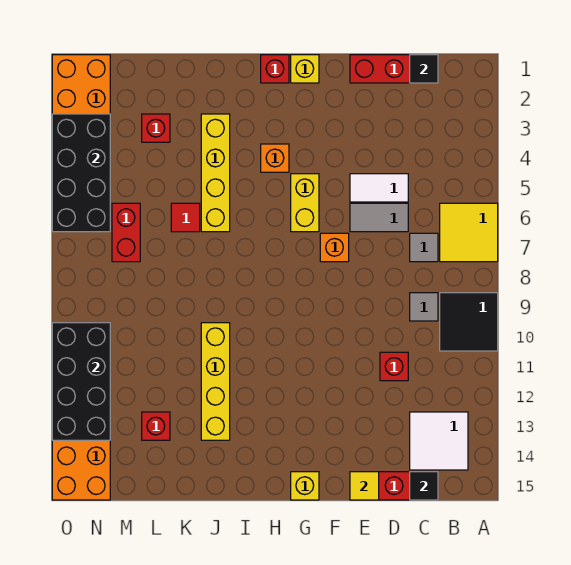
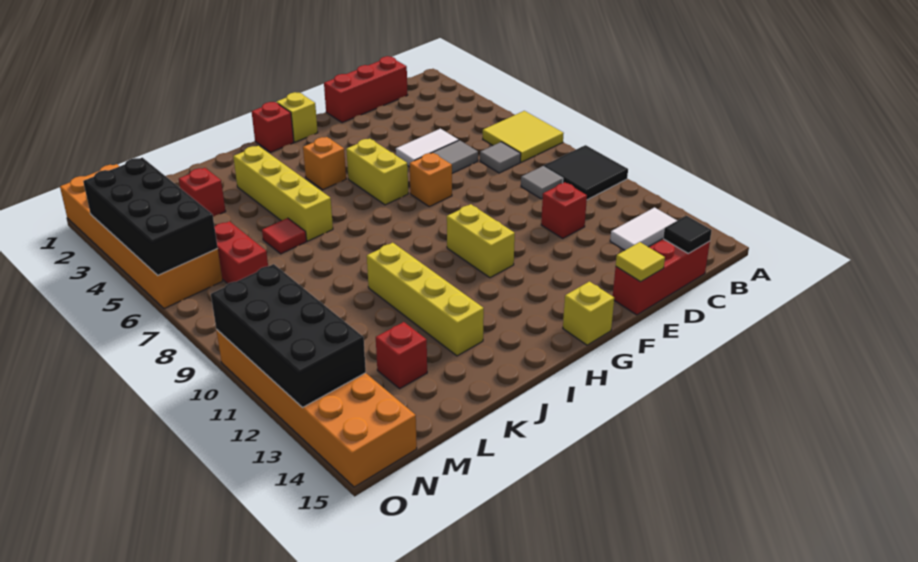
white tile B13:C14 level 1 -> white tile B13:C13 level 1
black tile C1 level 2 -> none
none -> yellow brick G10:G11 level 1

